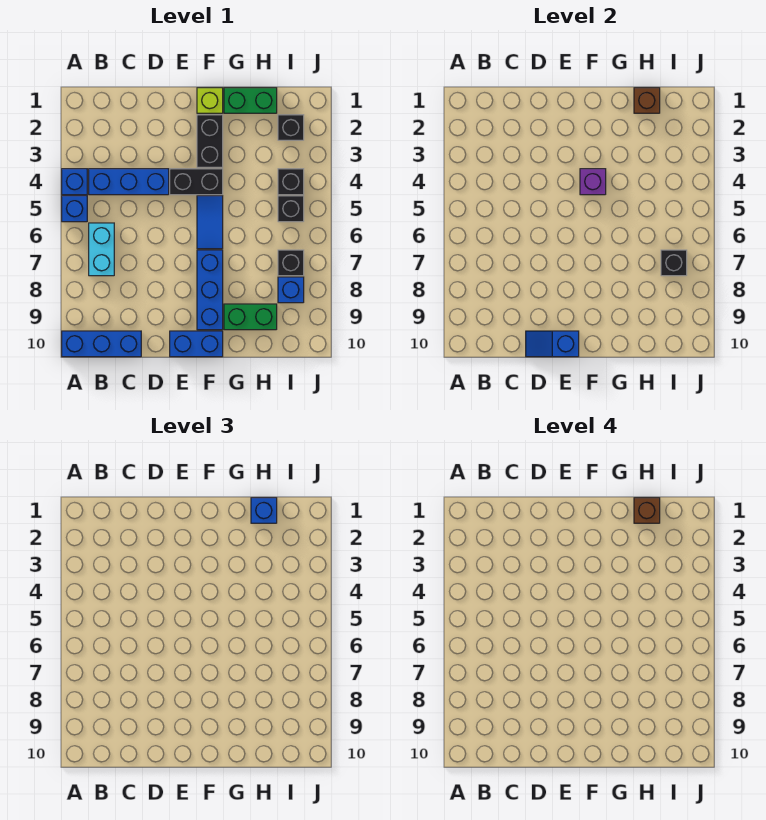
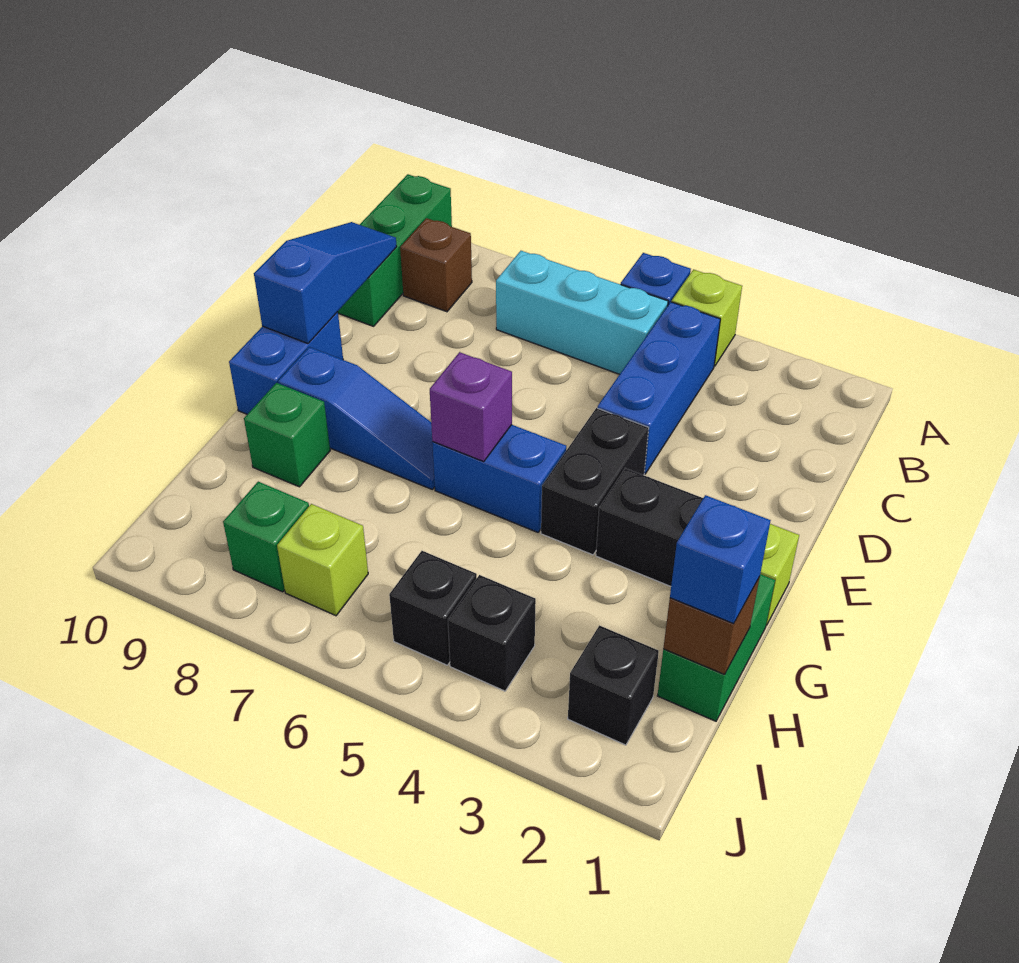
blue brick A4 level 1 -> lime brick A4 level 1
blue brick A10:C10 level 1 -> green brick A10:C10 level 1
cyan brick B6:B7 level 1 -> cyan brick B5:B7 level 1
blue slope D10:E10 level 2 top E -> blue slope C10:E10 level 2 top E
purple brick F4 level 2 -> purple brick F6 level 2
blue tile F5:F6 level 1 -> blue brick F5:F6 level 1
blue brick F7:F9 level 1 -> blue slope F7:F9 level 1 top 9
green brick G9:H9 level 1 -> green brick G9 level 1
brown brick H1 level 4 -> brown brick B9 level 1
black brick I7 level 1 -> lime brick I7 level 1
black brick I7 level 2 -> none
blue brick I8 level 1 -> green brick I8 level 1

